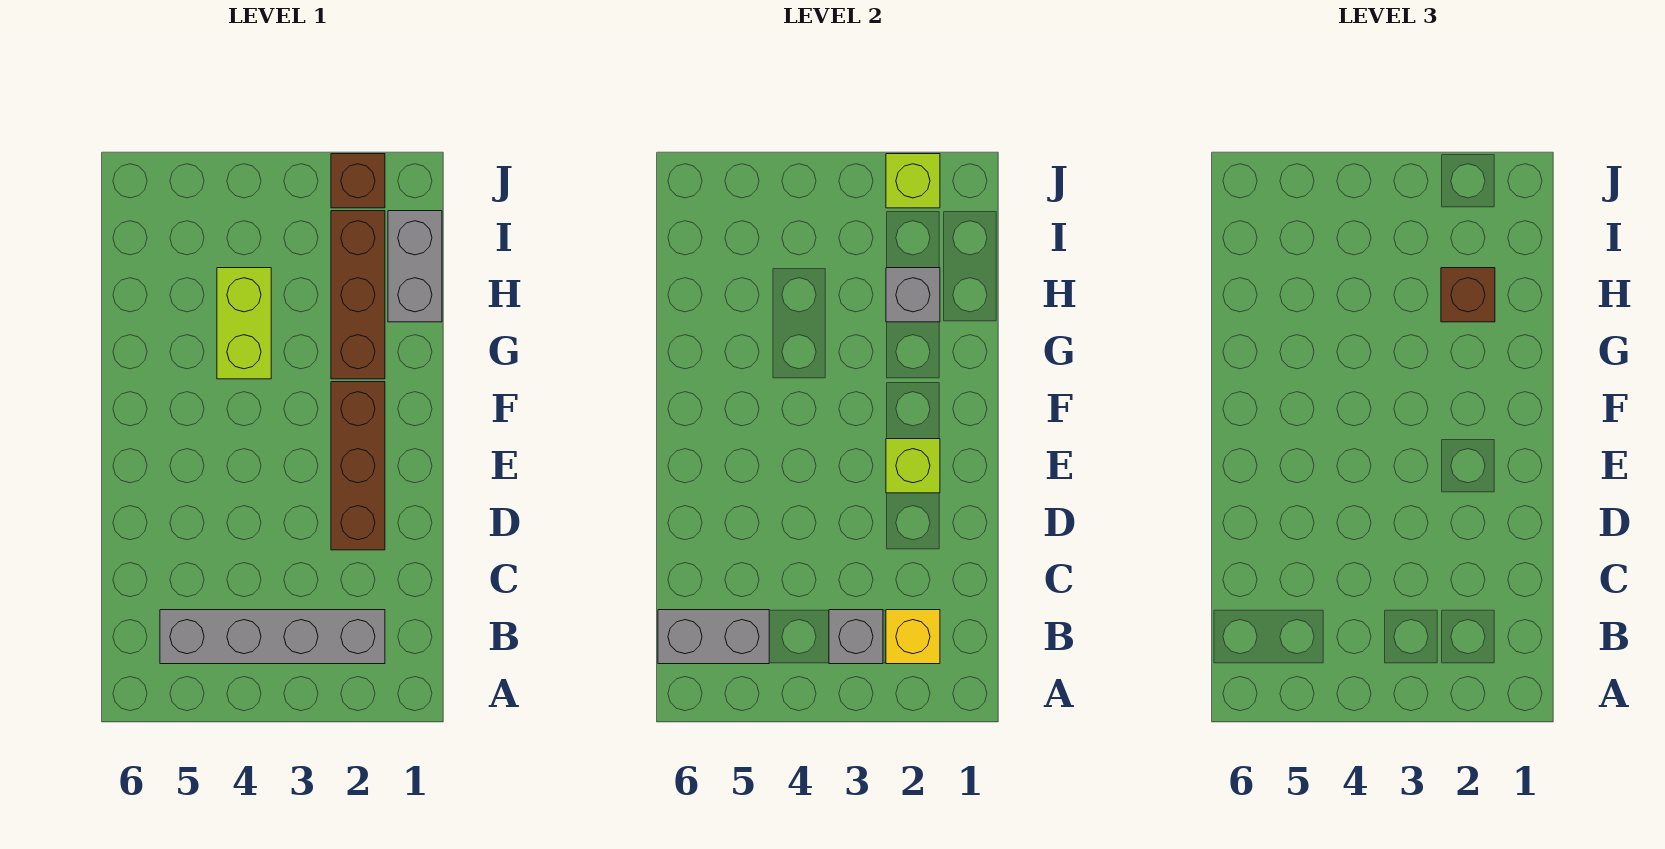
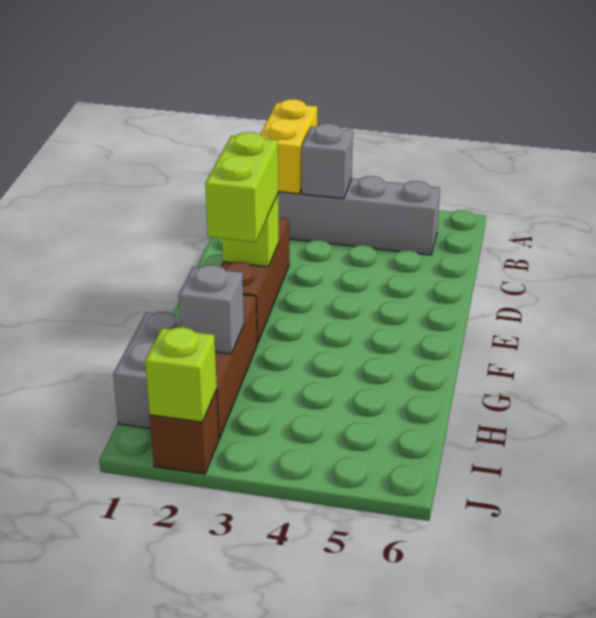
yellow brick B2 level 2 -> yellow brick A2:B2 level 2
grey brick B5:B6 level 2 -> none
lime brick G4:H4 level 1 -> lime brick E2:F2 level 3
brown brick H2 level 3 -> none

